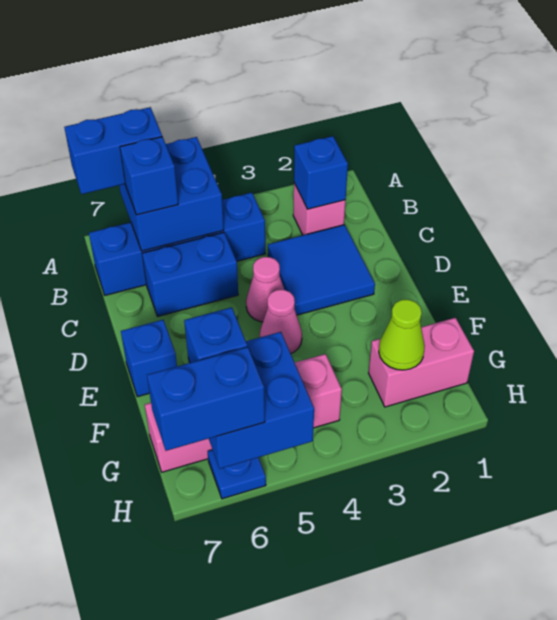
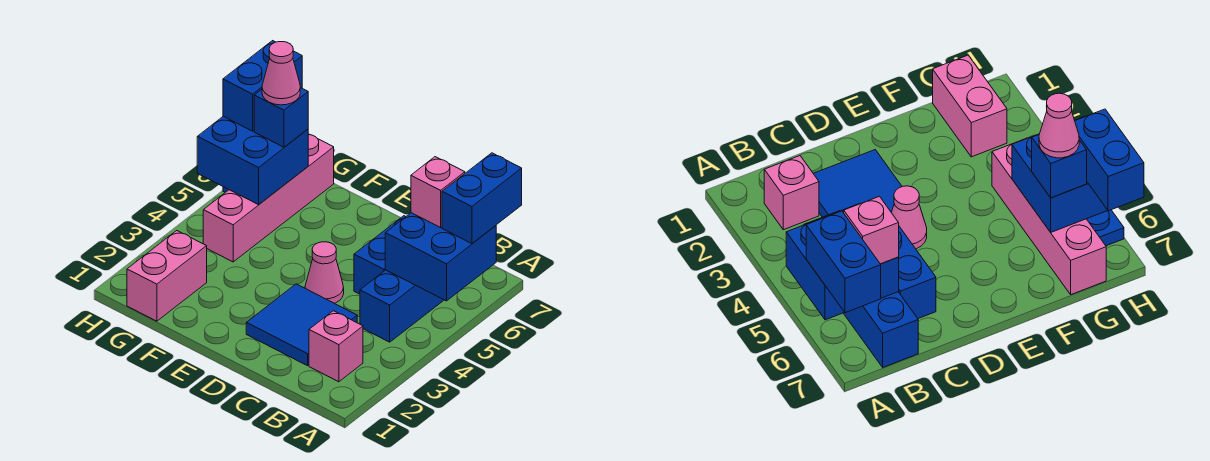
blue brick B2 level 2 -> none
blue brick B6 level 3 -> pink brick B6 level 3
pink cone E4 level 1 -> pink cone G6 level 4
blue brick E7 level 1 -> none
lime cone G2 level 2 -> none

